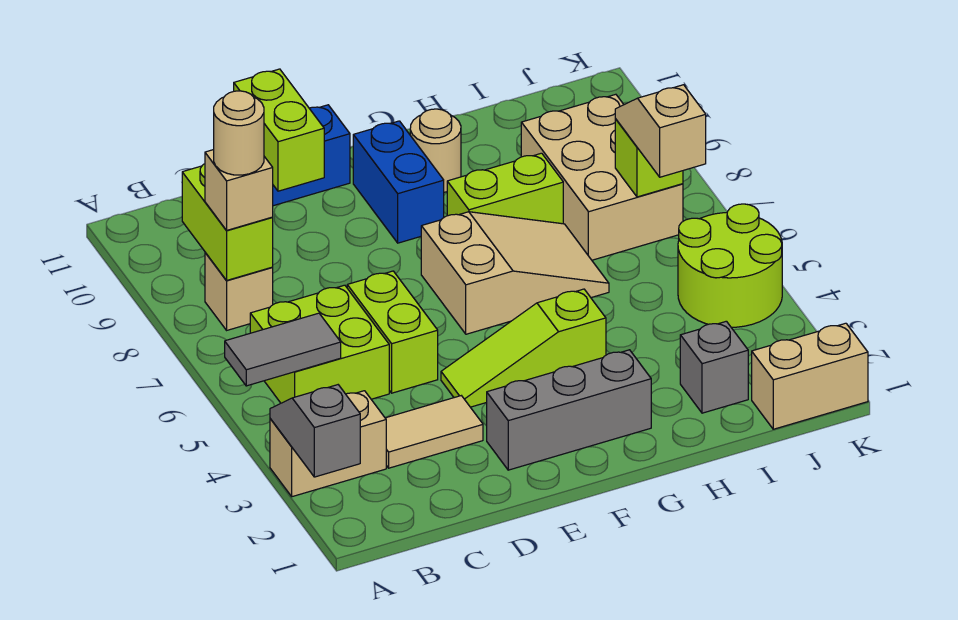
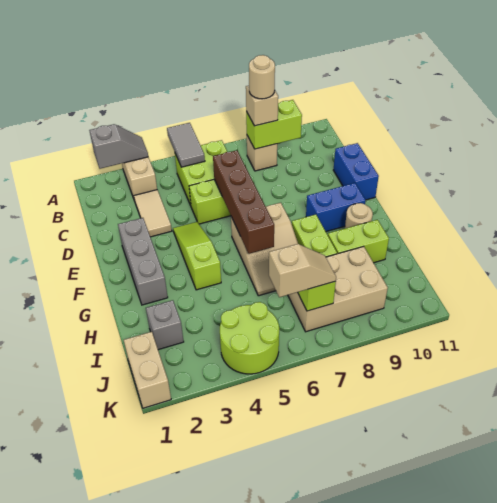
none -> brown brick D6:G6 level 2
lime brick D10:D11 level 2 -> lime brick H9:H10 level 1

